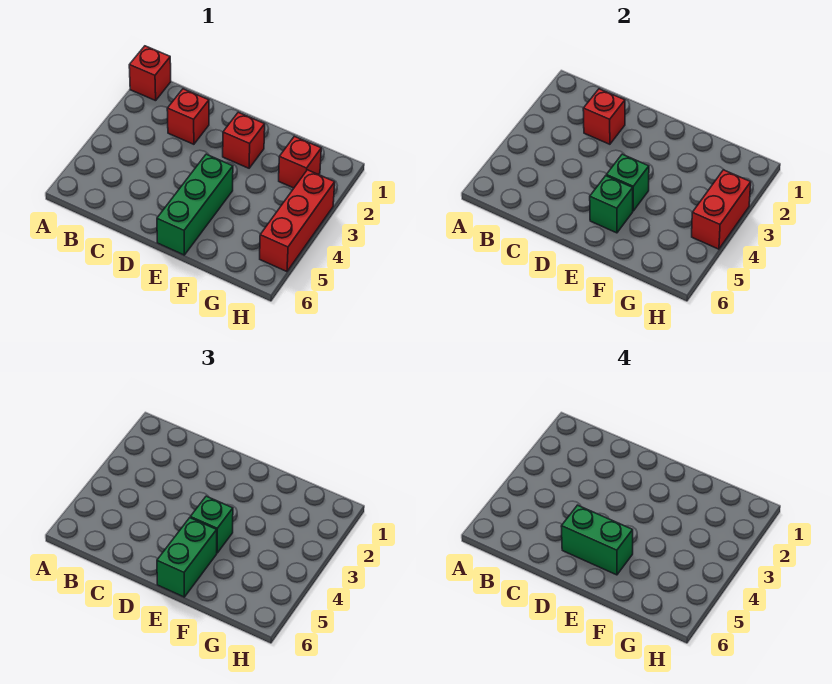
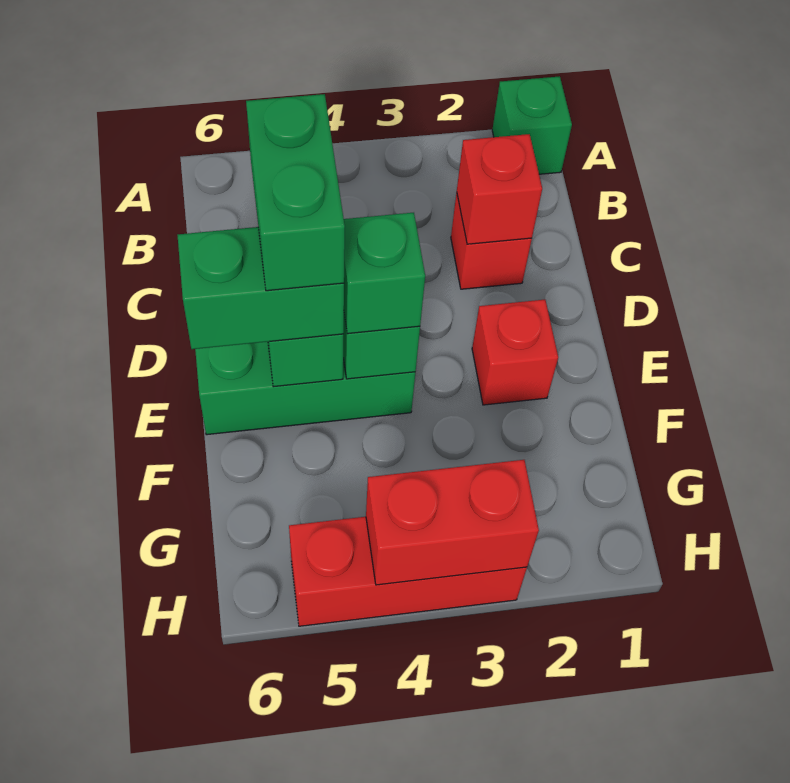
red brick A1 level 1 -> green brick A1 level 1
red brick G2 level 1 -> none

